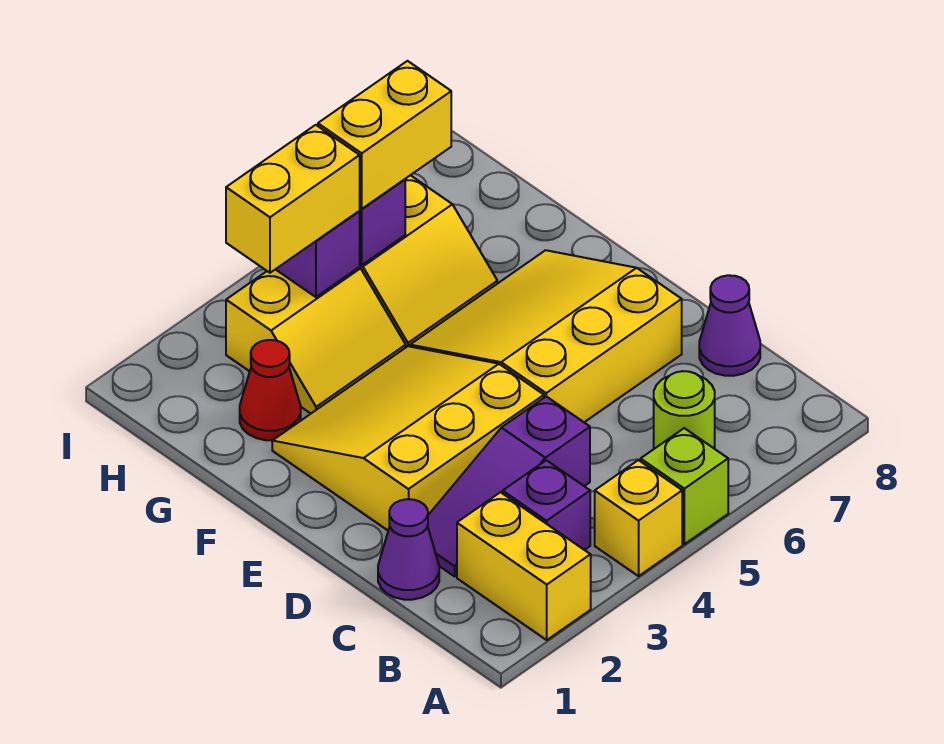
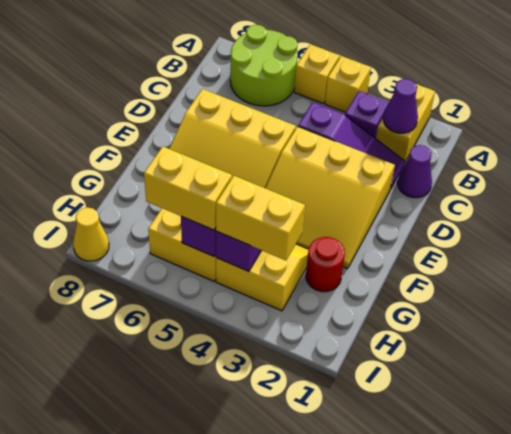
lime brick A5 level 1 -> yellow brick A5 level 1
lime round brick B6 level 1 -> lime round brick A6:B7 level 1
purple cone C8 level 1 -> purple cone B2 level 2
red cone G2 level 1 -> red round brick G2 level 1
none -> yellow cone I8 level 1

